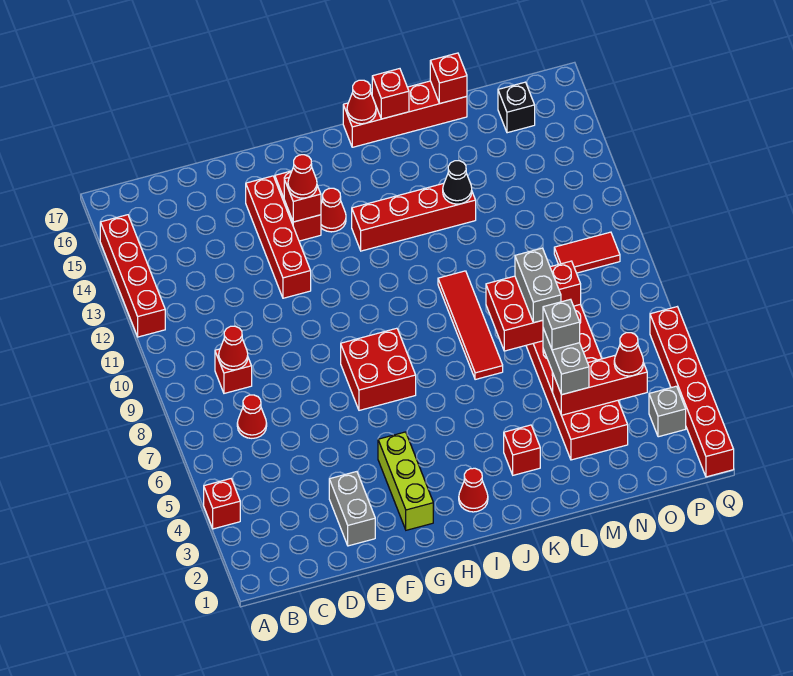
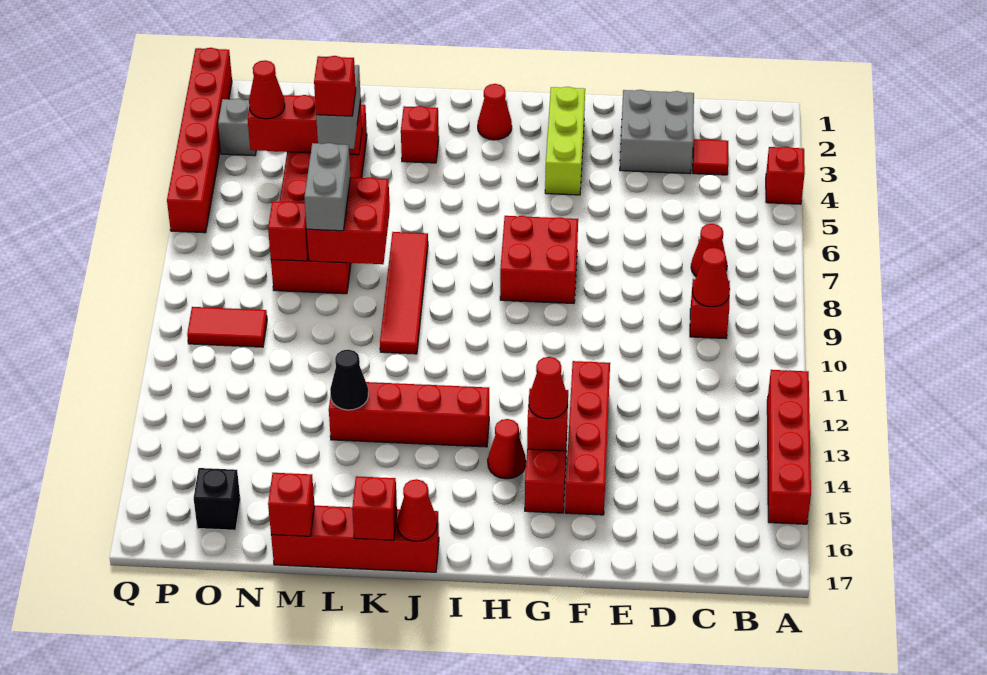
none -> red tile C3 level 1
grey brick E2:E3 level 1 -> grey brick D2:E3 level 1
grey brick M5 level 4 -> red brick M5 level 4

